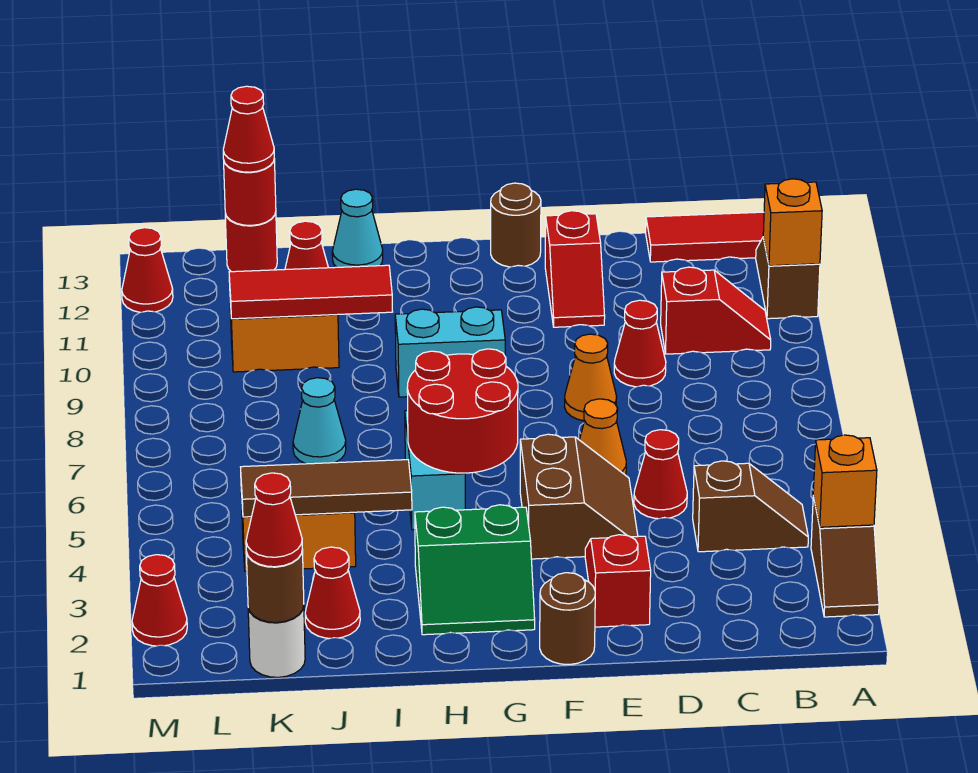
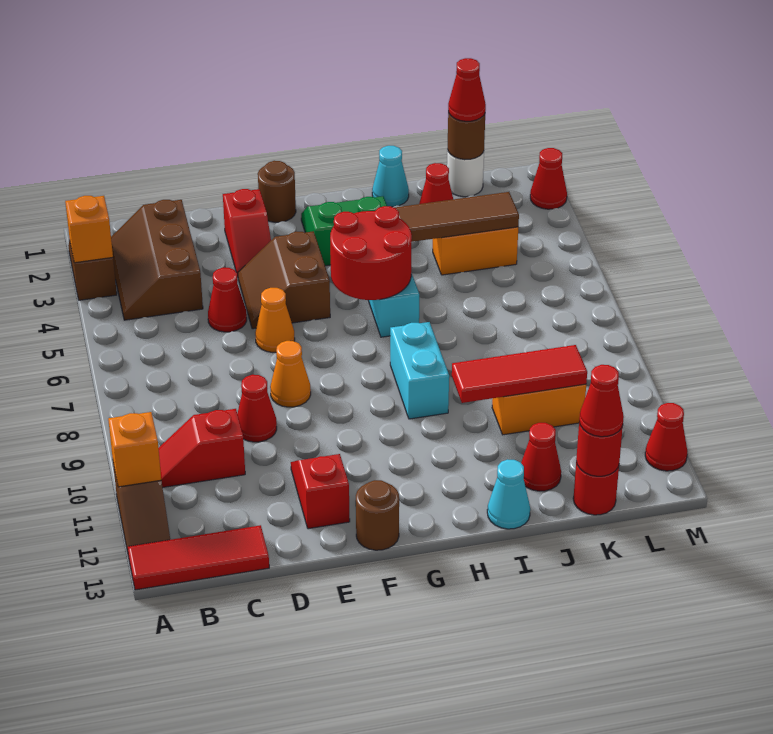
brown slope B4:C4 level 1 top C -> brown slope B2:C4 level 1 top C
cyan brick G9:H9 level 1 -> cyan brick H8:H9 level 1
cyan cone J7 level 1 -> cyan cone I1 level 1

